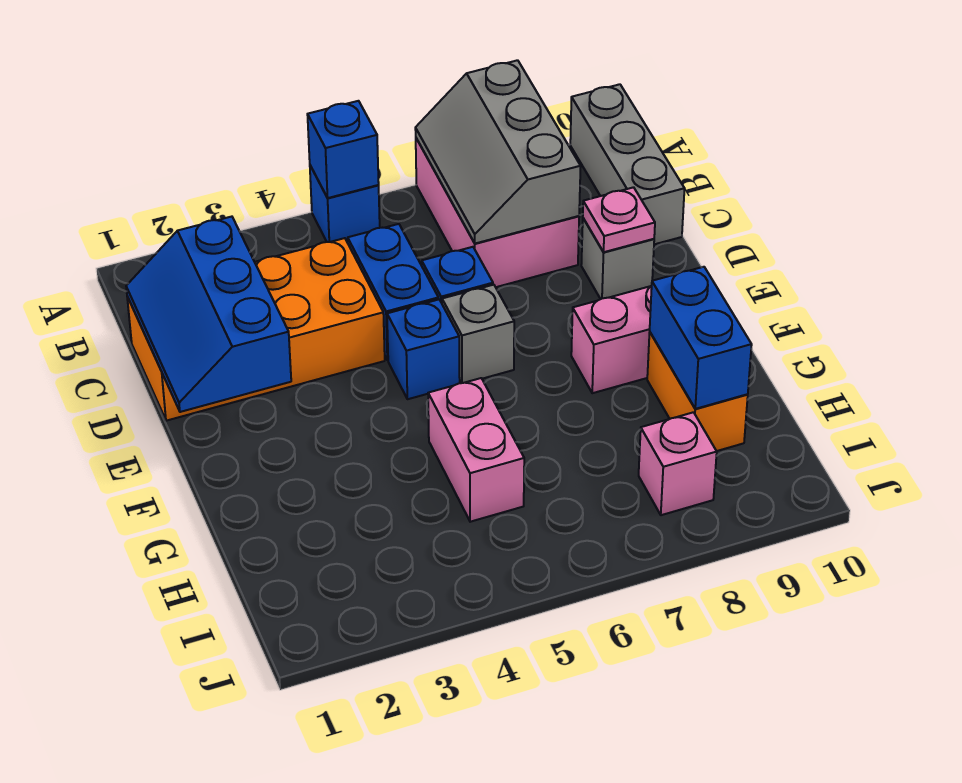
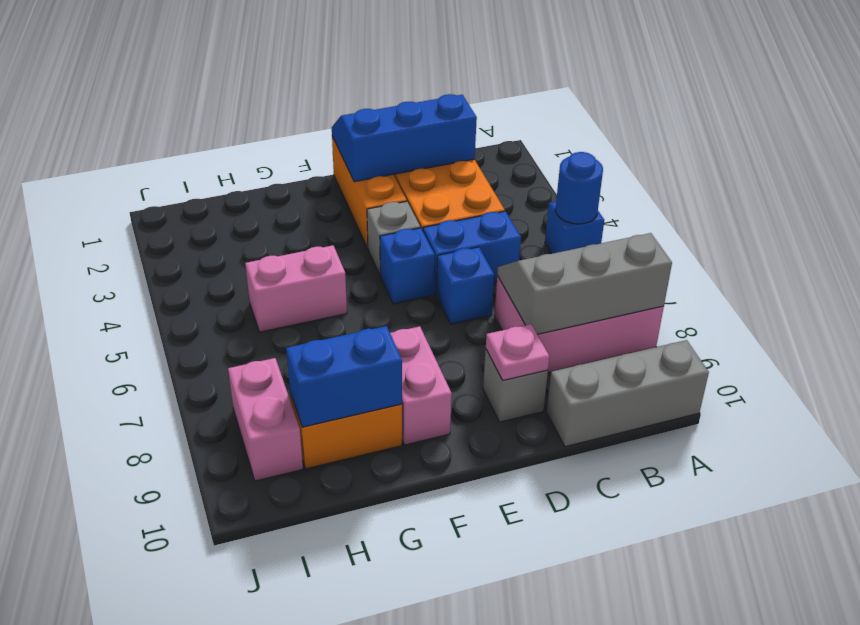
blue brick A5 level 2 -> blue round brick A5 level 2
none -> orange brick E1:E3 level 1
grey brick E6 level 1 -> grey brick E4 level 1
pink brick I8 level 1 -> pink brick I8:I9 level 1

